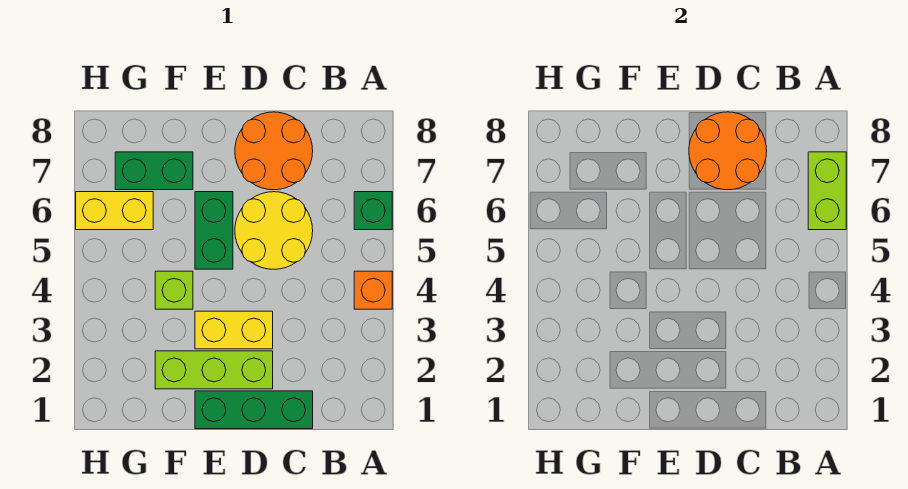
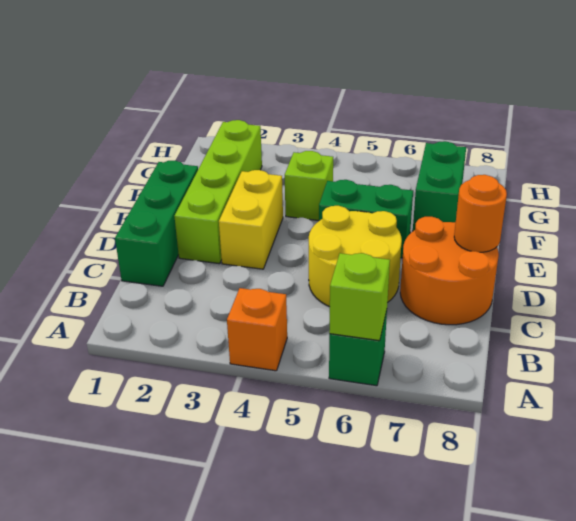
lime brick A6:A7 level 2 -> lime brick A6 level 2
orange round brick C7:D8 level 2 -> orange round brick D8 level 2
lime brick D2:F2 level 1 -> lime brick D2:G2 level 1
yellow brick G6:H6 level 1 -> none

